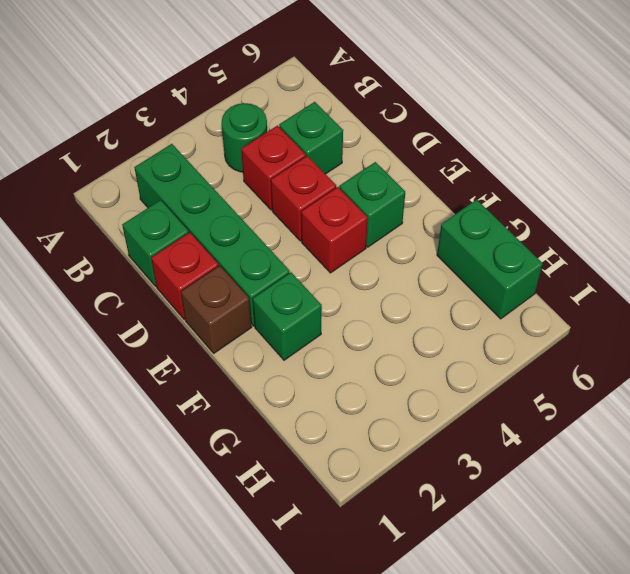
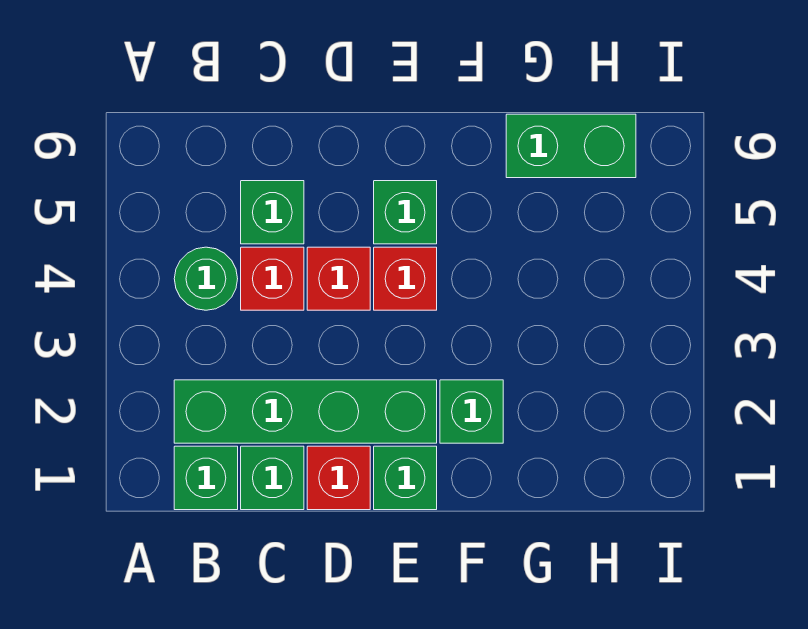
none -> green brick B1 level 1
brown brick E1 level 1 -> green brick E1 level 1

